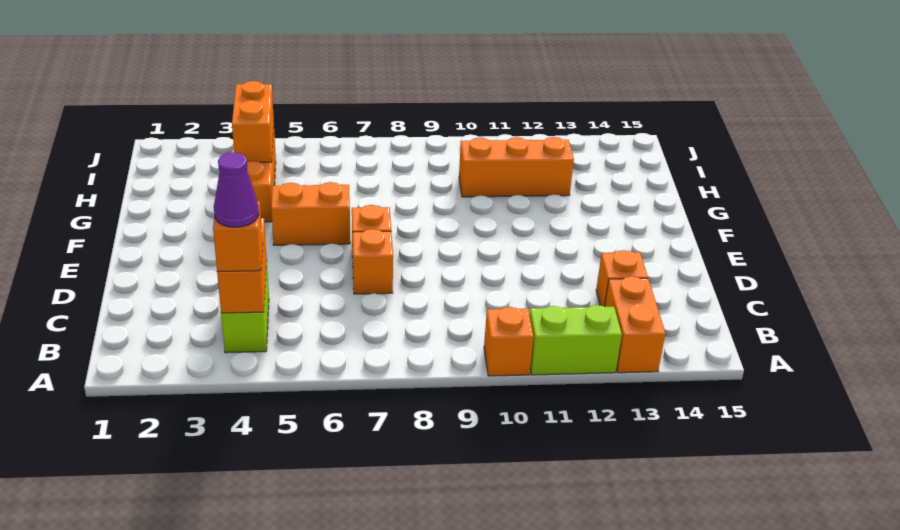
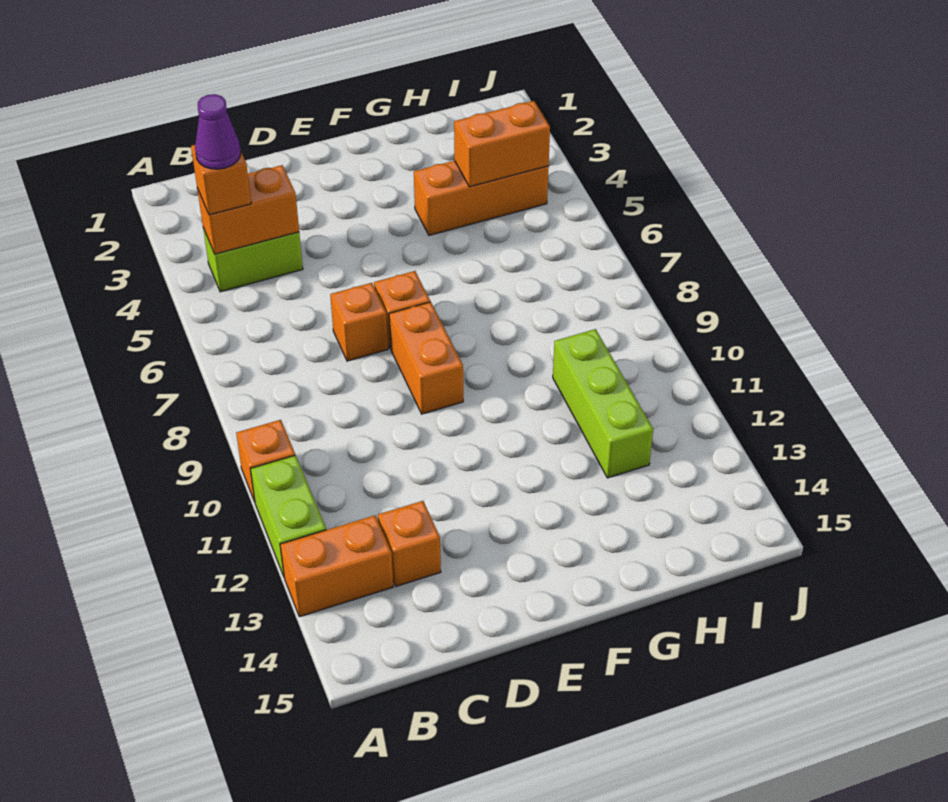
orange brick F5:F6 level 1 -> orange brick E8:E9 level 1
orange brick H10:H12 level 1 -> lime brick H10:H12 level 1

